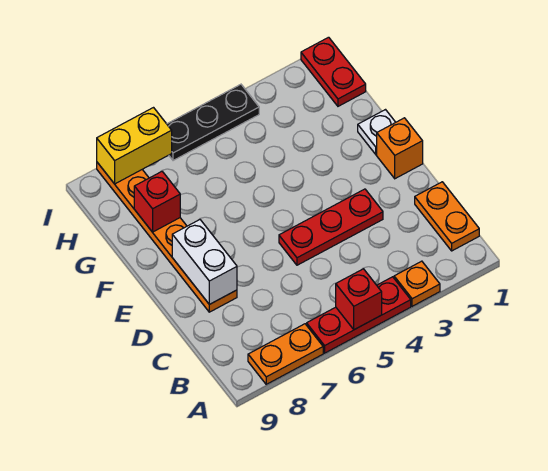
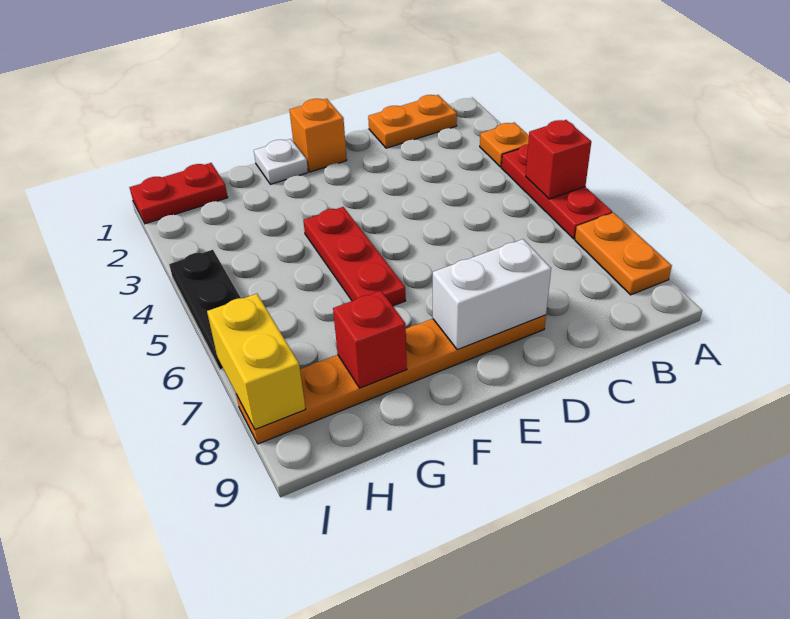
red plate D3:D5 level 1 -> red plate F4:F6 level 1

